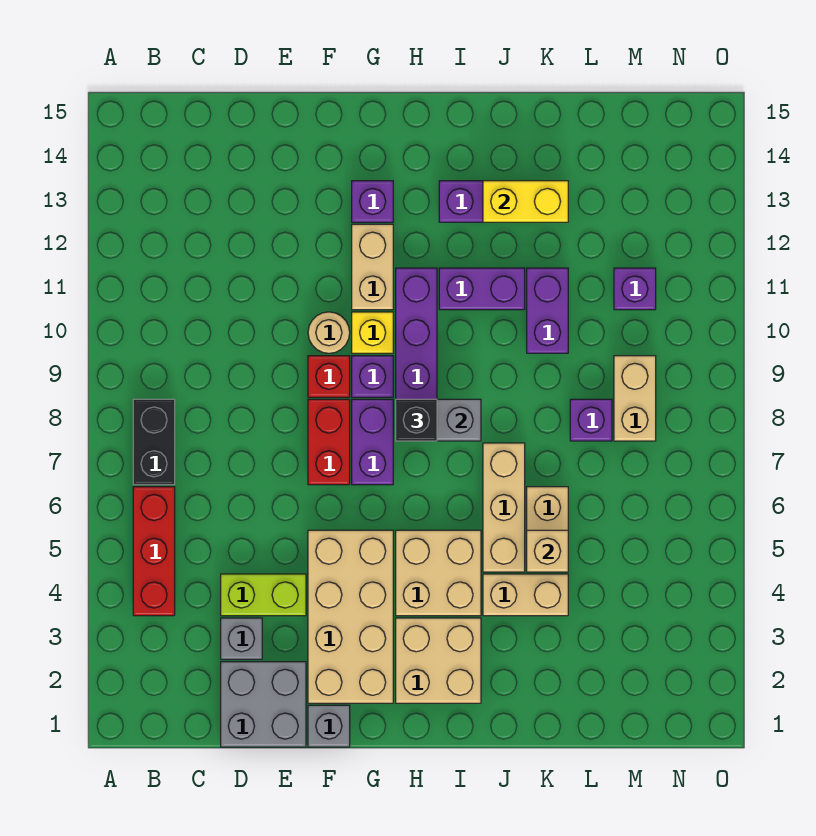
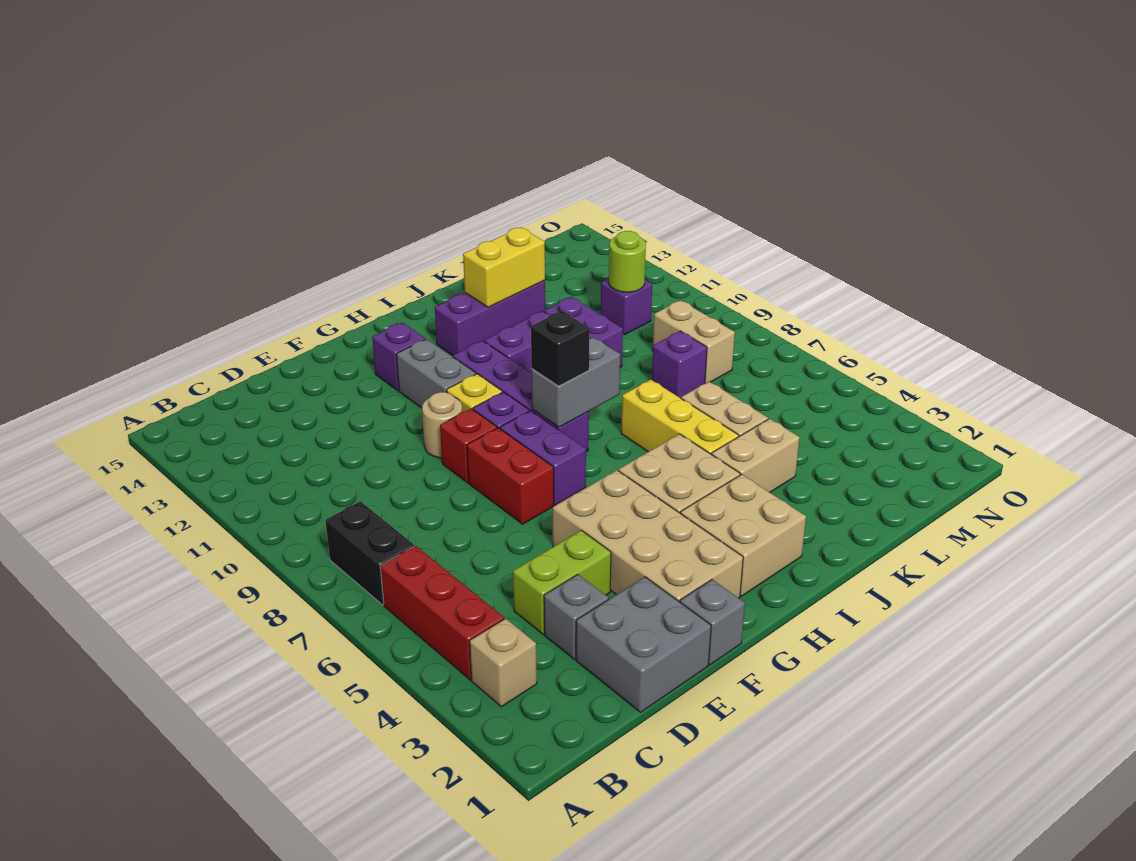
tan brick G11:G12 level 1 -> grey brick G11:G12 level 1
tan brick J5:J7 level 1 -> yellow brick J5:J7 level 1
tan brick K5 level 2 -> tan brick B3 level 1
none -> lime round brick M11 level 2

